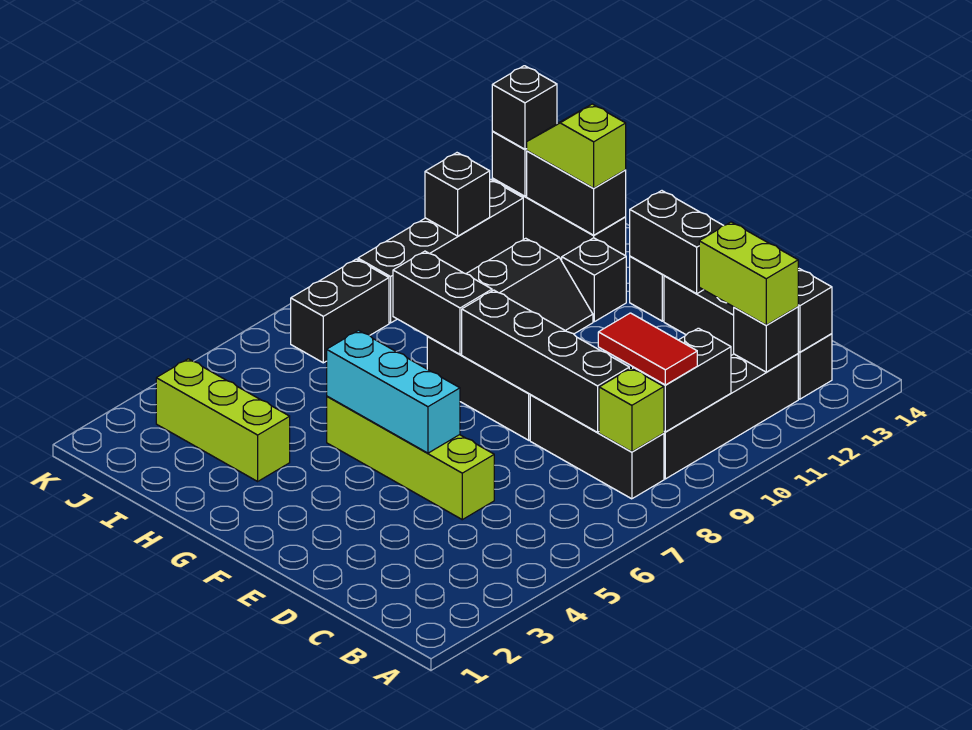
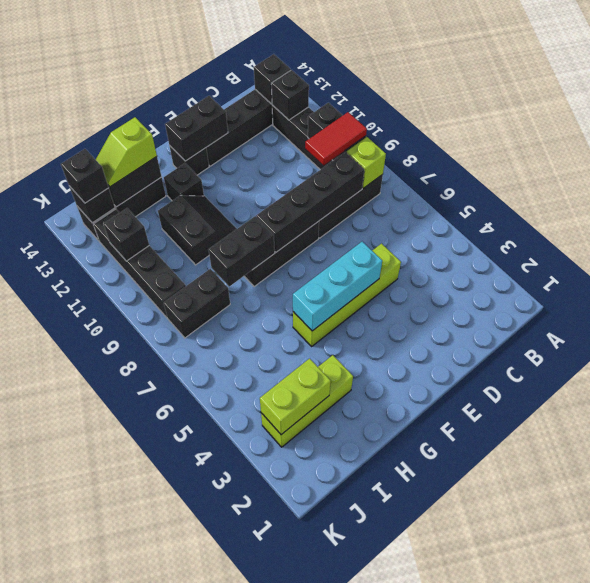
lime brick B12:C12 level 3 -> lime brick I3:J3 level 2
black brick J7:J8 level 1 -> black brick I8:J8 level 1

